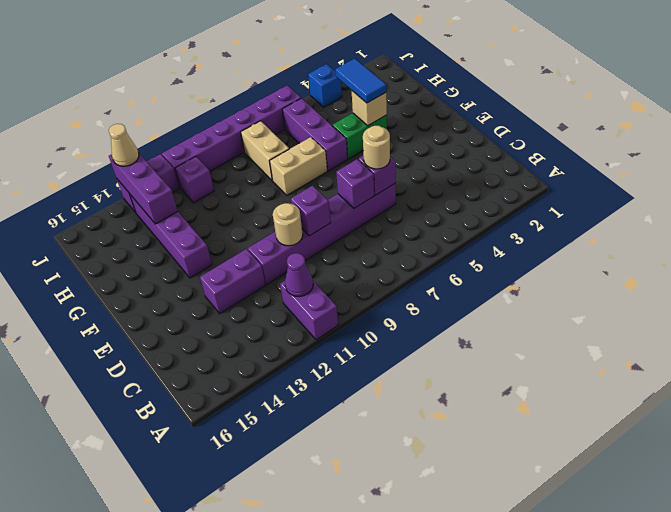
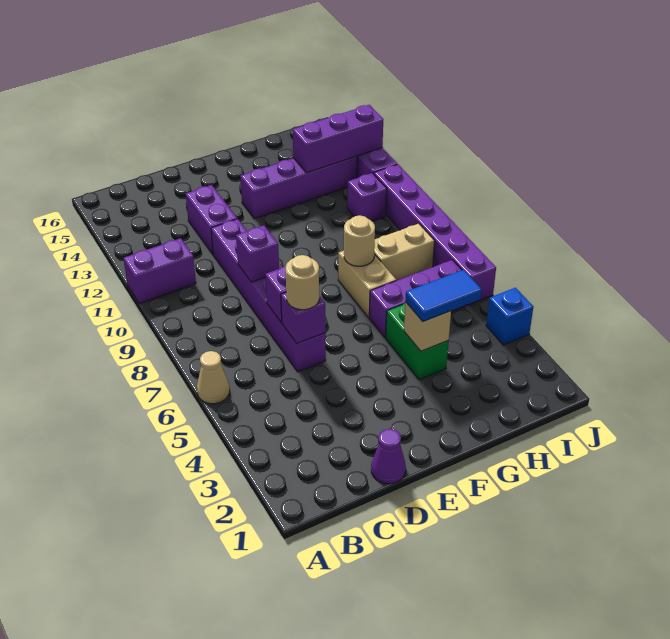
purple cone B11 level 2 -> purple cone D1 level 1
tan round brick D10 level 2 -> tan round brick G8 level 2
tan cone J13 level 3 -> tan cone A6 level 1

